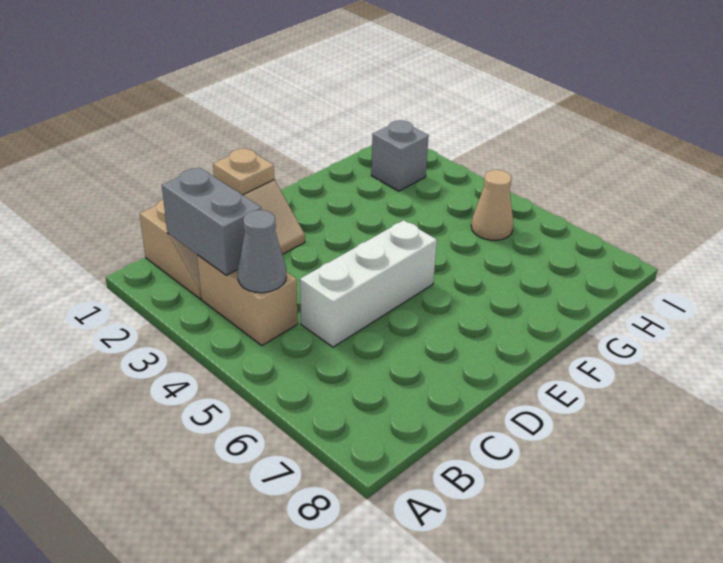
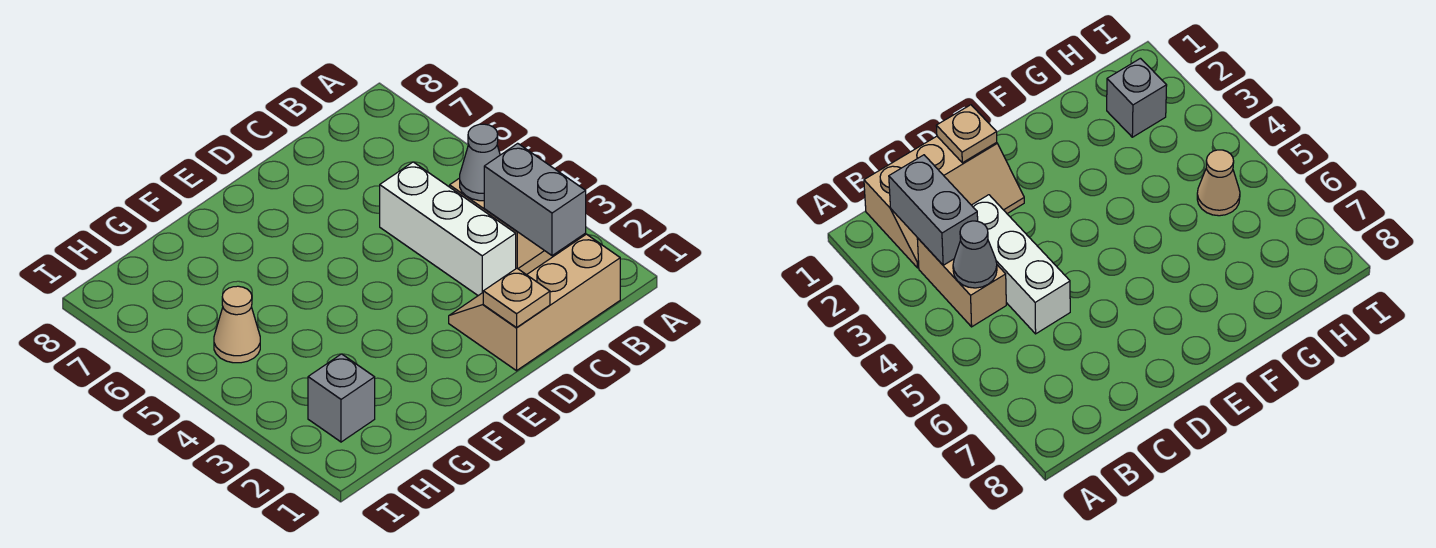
white brick C5:E5 level 1 -> white brick C3:C5 level 1

